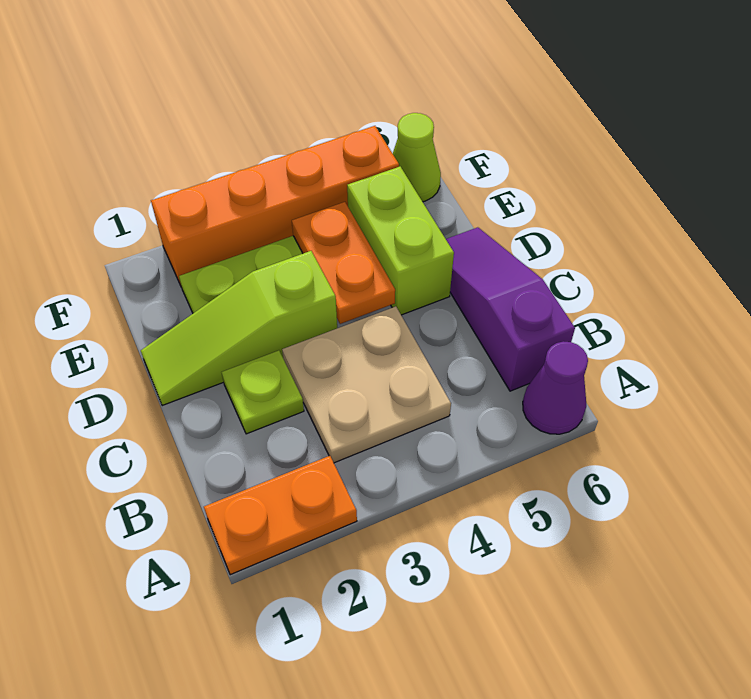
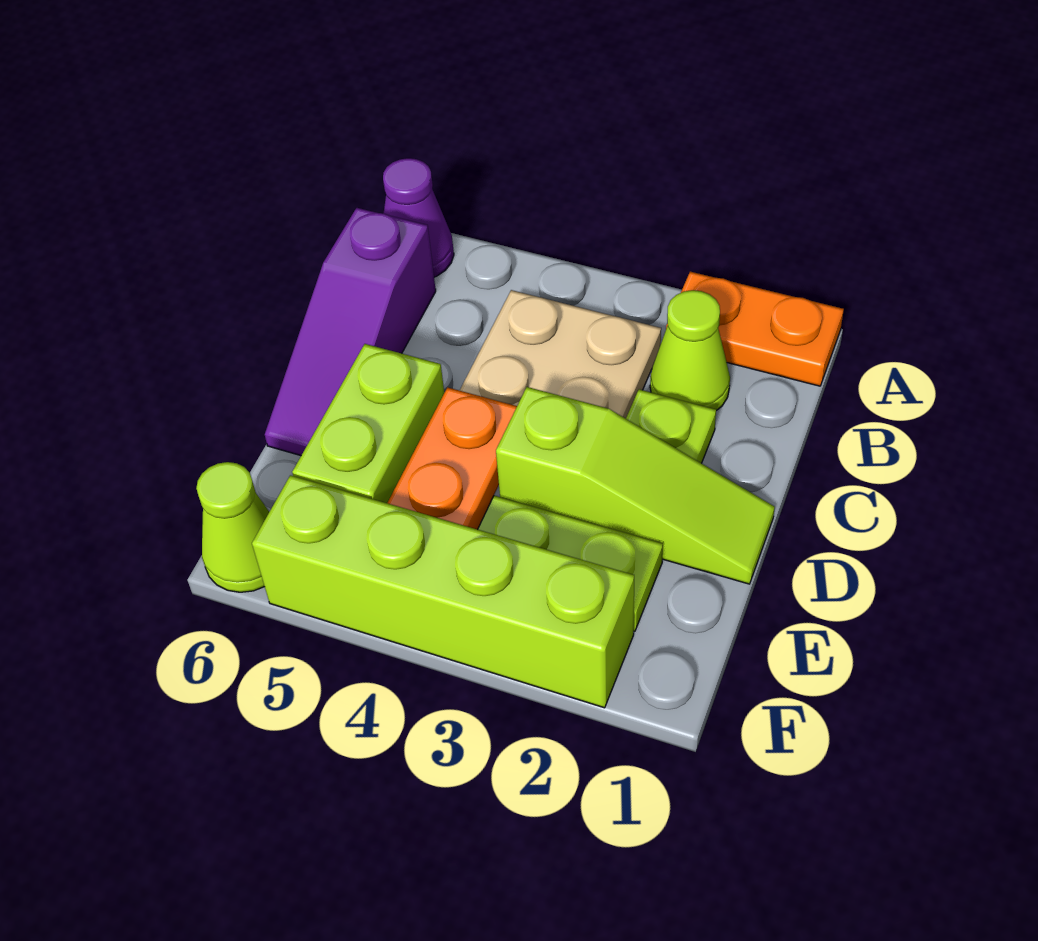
none -> lime cone B2 level 1
orange brick F2:F5 level 1 -> lime brick F2:F5 level 1

